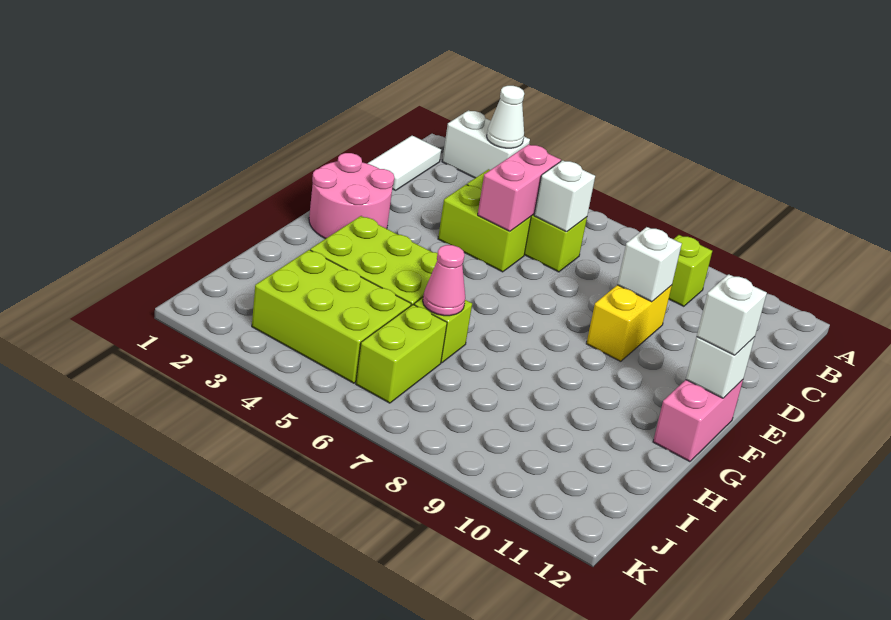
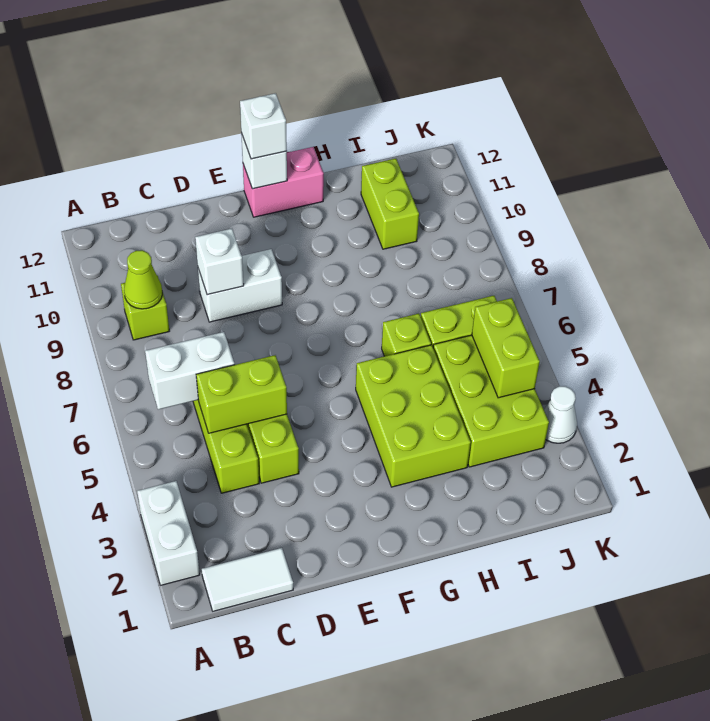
white cone A3 level 2 -> white cone K3 level 1
none -> lime cone B9 level 2
pink brick C5:D5 level 2 -> lime brick C5:D5 level 2
white brick C6 level 2 -> white brick B6:C6 level 2
yellow brick D9:E9 level 1 -> white brick D9:E9 level 1
pink round brick E1:F2 level 1 -> none
pink cone H6 level 2 -> none
none -> lime brick I10:I11 level 1
none -> lime brick J4:J5 level 2

